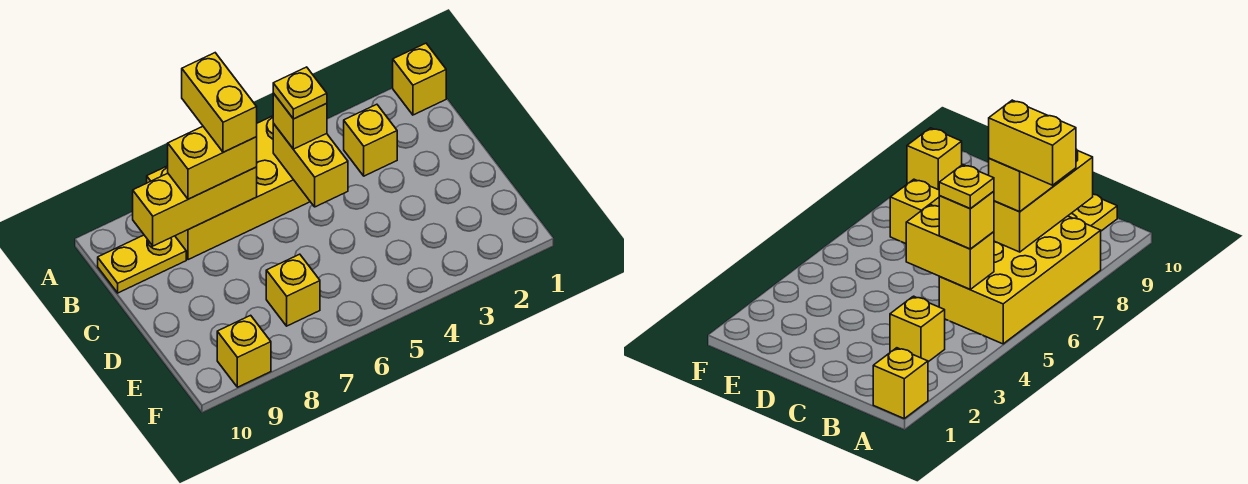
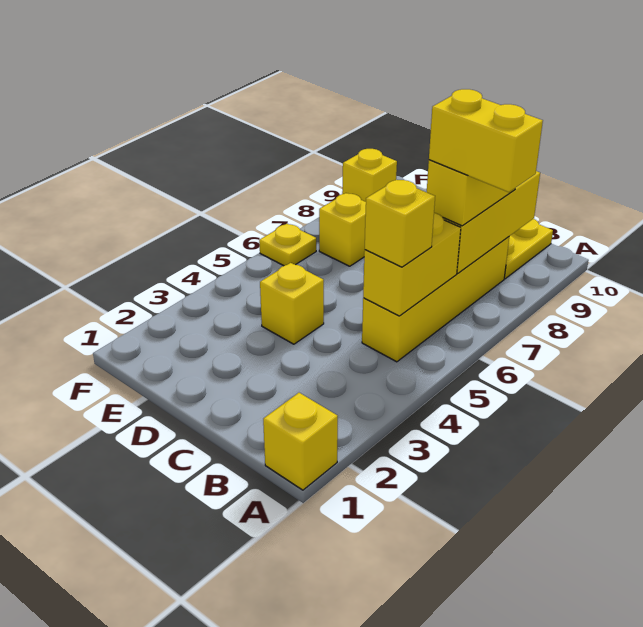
yellow brick A5:B8 level 1 -> yellow brick B5:B8 level 1
yellow brick B3 level 1 -> yellow brick D4 level 1
yellow brick B5:C5 level 2 -> yellow brick B5:B6 level 2
yellow plate B5 level 4 -> yellow plate F6 level 1

